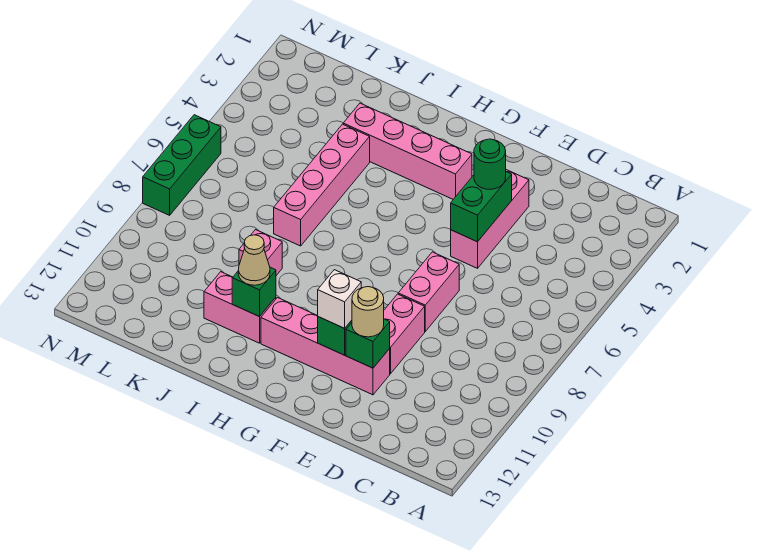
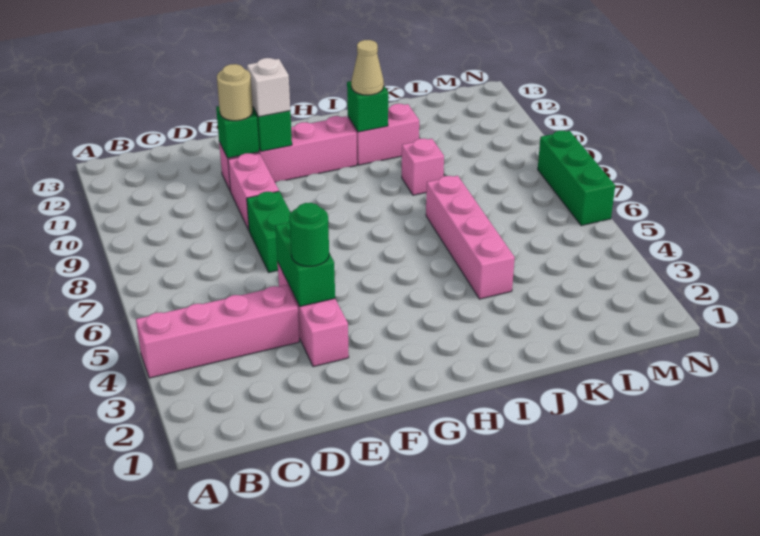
pink brick E7:E8 level 1 -> green brick E7:E8 level 1
pink brick G3:J3 level 1 -> pink brick A4:D4 level 1

